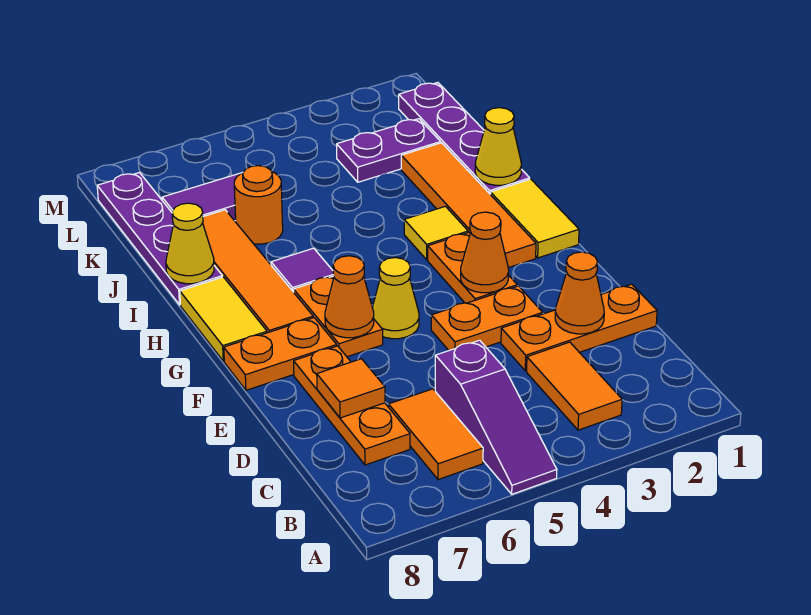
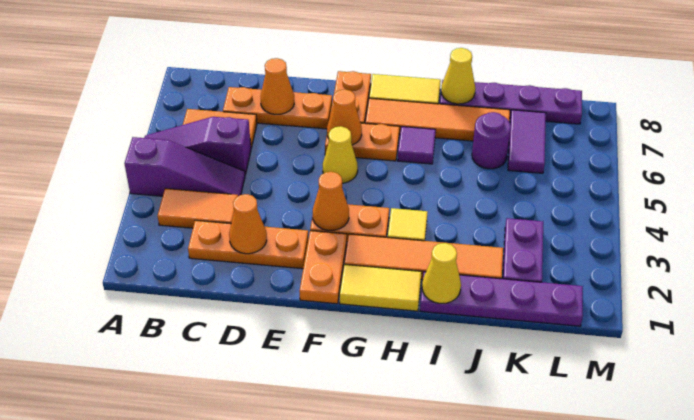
none -> purple slope A4:C4 level 1 top A
orange plate D1:D3 level 1 -> orange plate C2:E2 level 1
orange tile D7 level 2 -> orange cone D7 level 2
orange plate E3:E4 level 1 -> orange plate F1:F2 level 1
orange round brick J6 level 1 -> purple round brick J6 level 1

